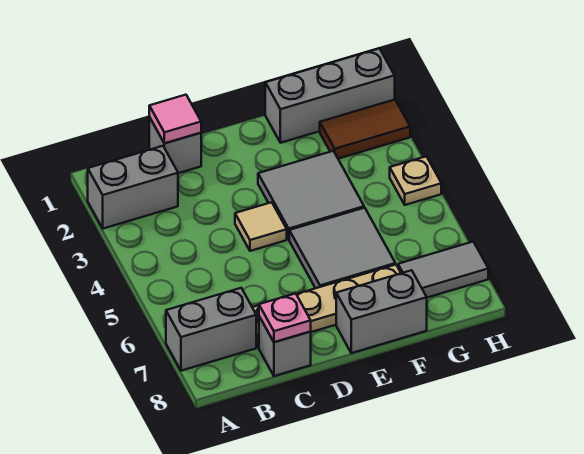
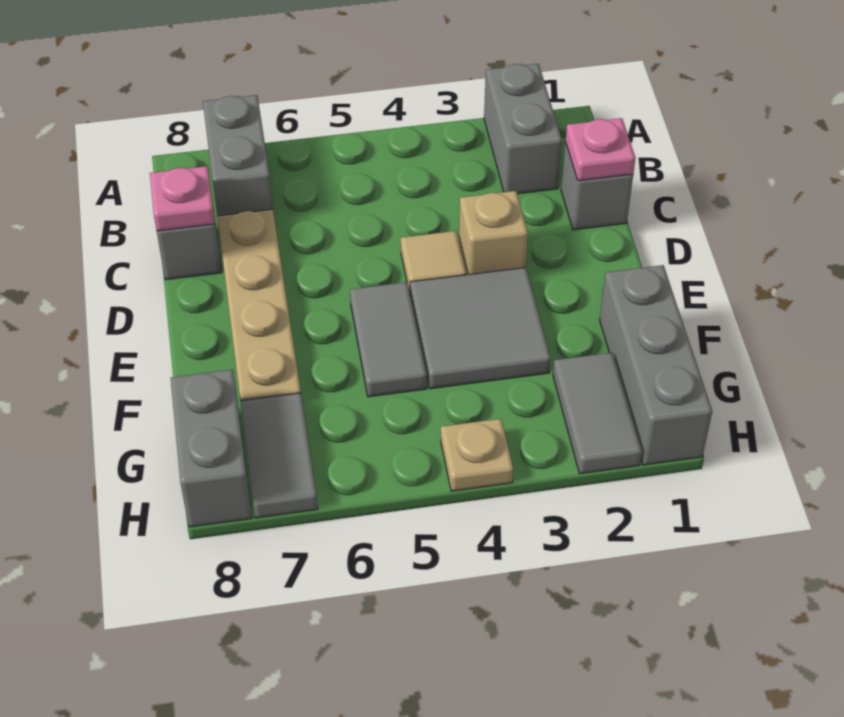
pink tile C1 level 2 -> pink plate C1 level 2
none -> tan brick D3 level 1
grey tile E5:F6 level 1 -> grey tile E5:F5 level 1
grey brick E8:F8 level 1 -> grey brick G8:H8 level 1
brown tile G2:H2 level 1 -> grey tile G2:H2 level 1

